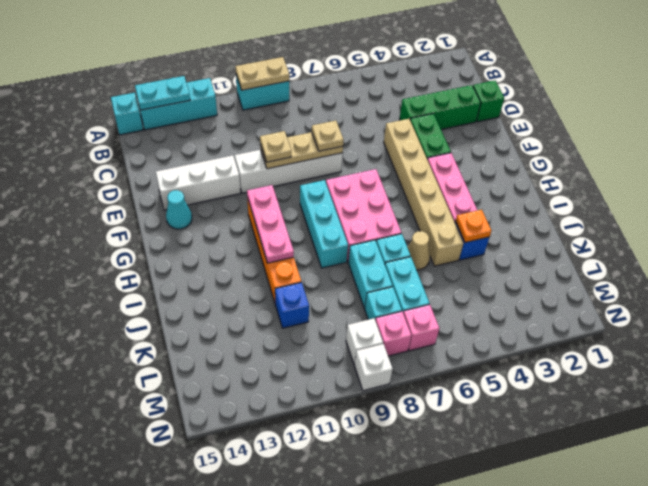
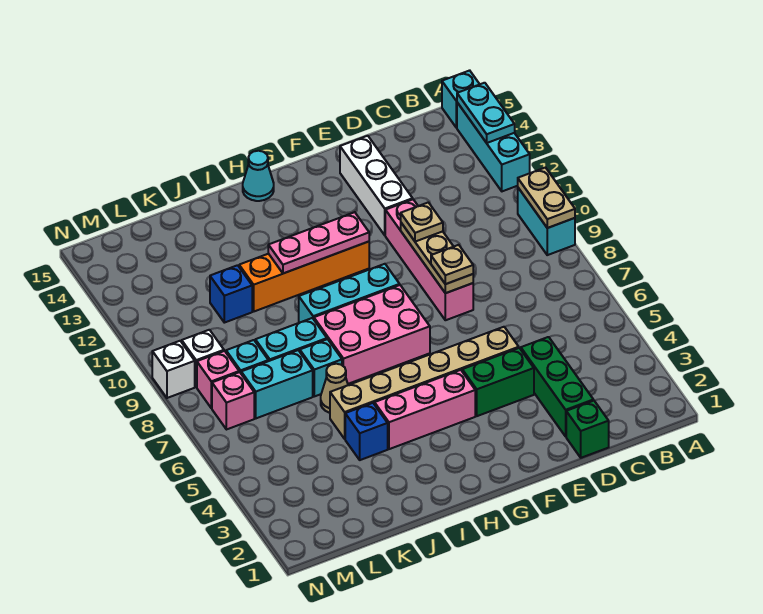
white brick E8:E11 level 1 -> pink brick E8:E11 level 1
cyan cone F14 level 1 -> cyan cone H15 level 1
orange plate J4 level 2 -> none

